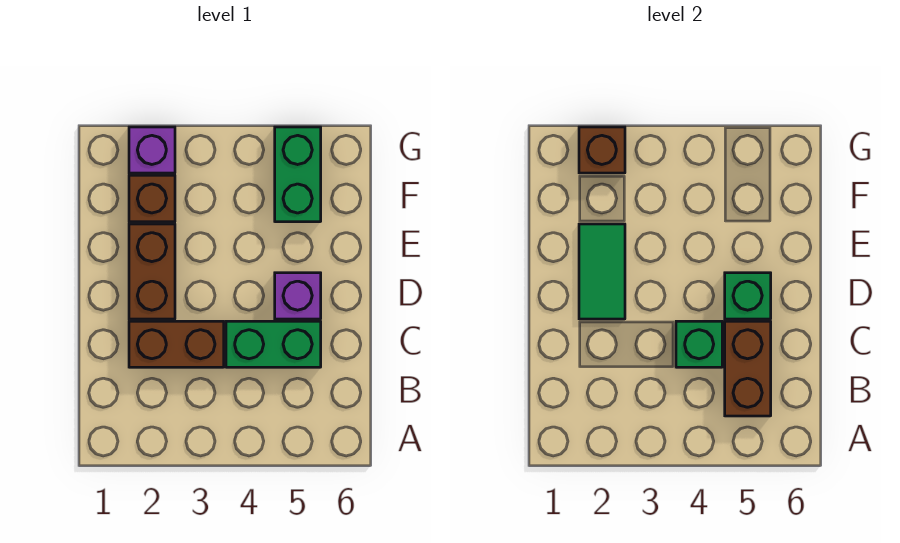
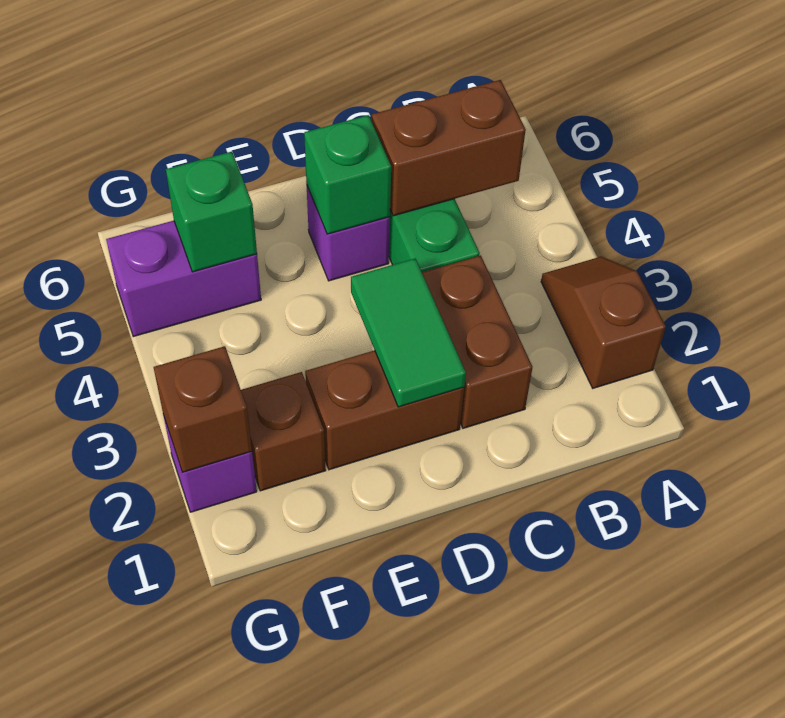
none -> brown slope A2:A3 level 1 top 2
green brick C4 level 2 -> green brick F5 level 2
green tile D2:E2 level 2 -> green tile D2:D3 level 2
green brick F5:G5 level 1 -> purple brick F5:G5 level 1

